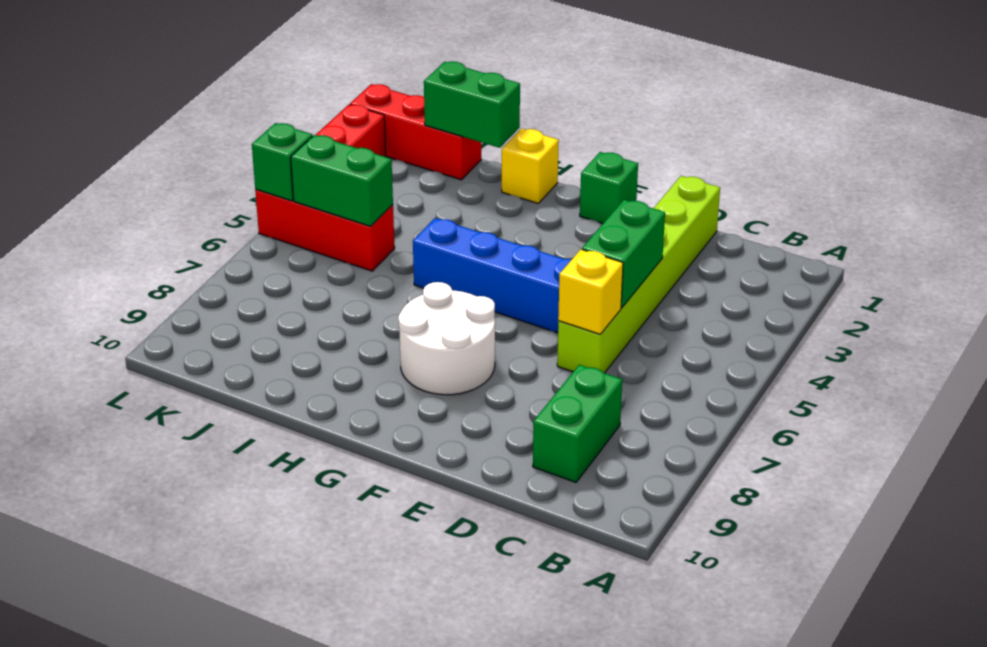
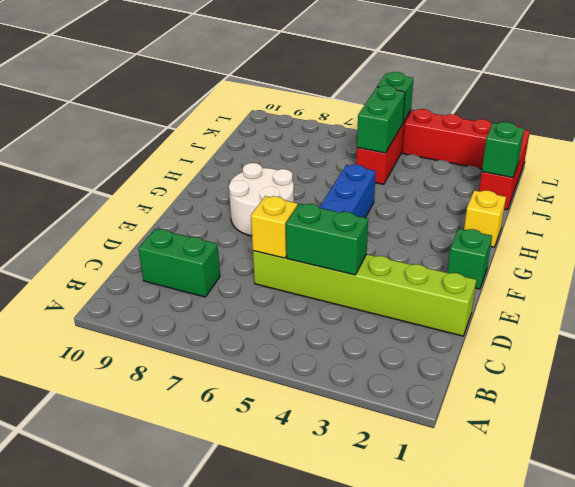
green brick I1:J1 level 2 -> green brick J1 level 2

